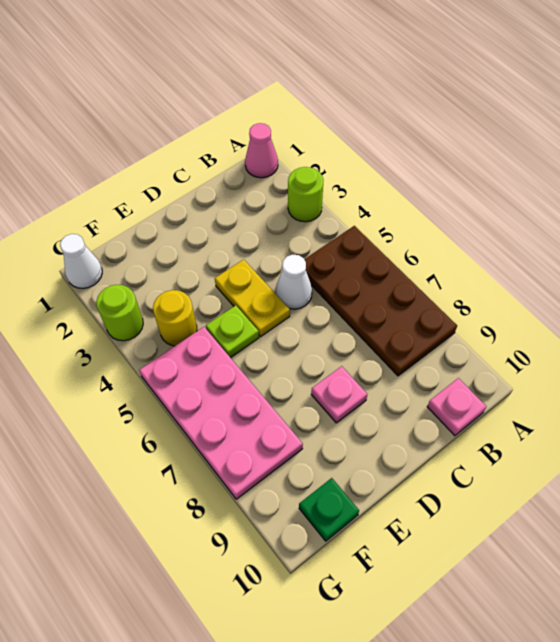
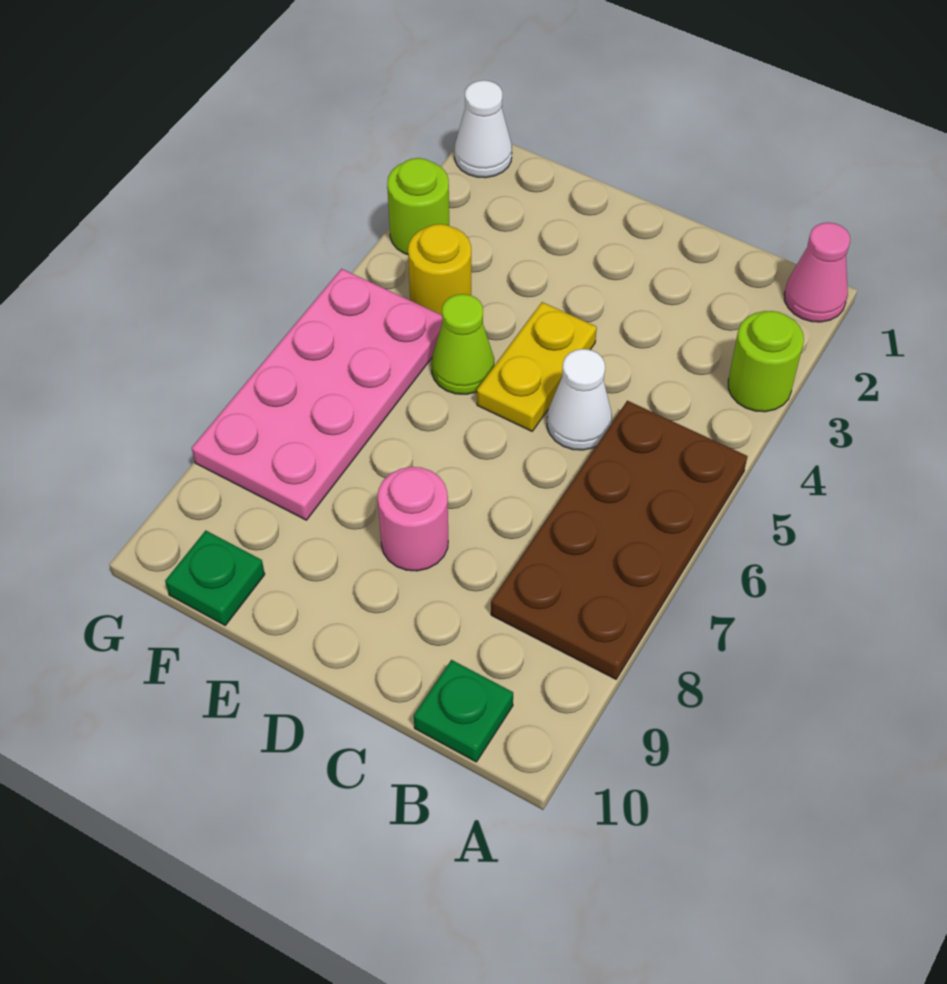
pink plate B10 level 1 -> green plate B10 level 1
pink plate D8 level 1 -> pink round brick D8 level 1
lime plate E5 level 1 -> lime cone E5 level 1

